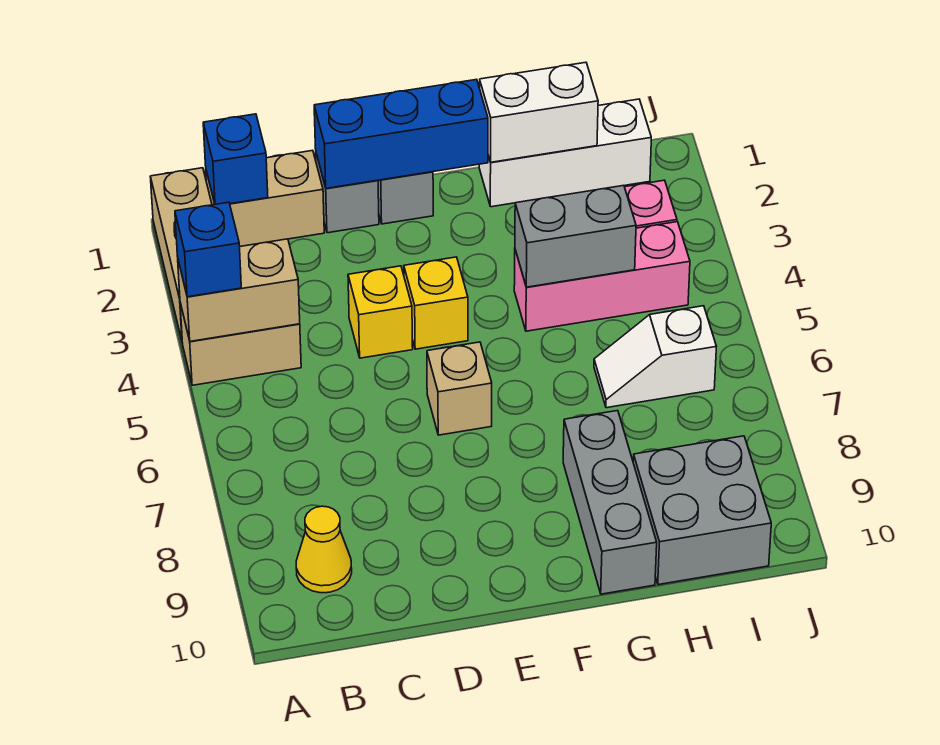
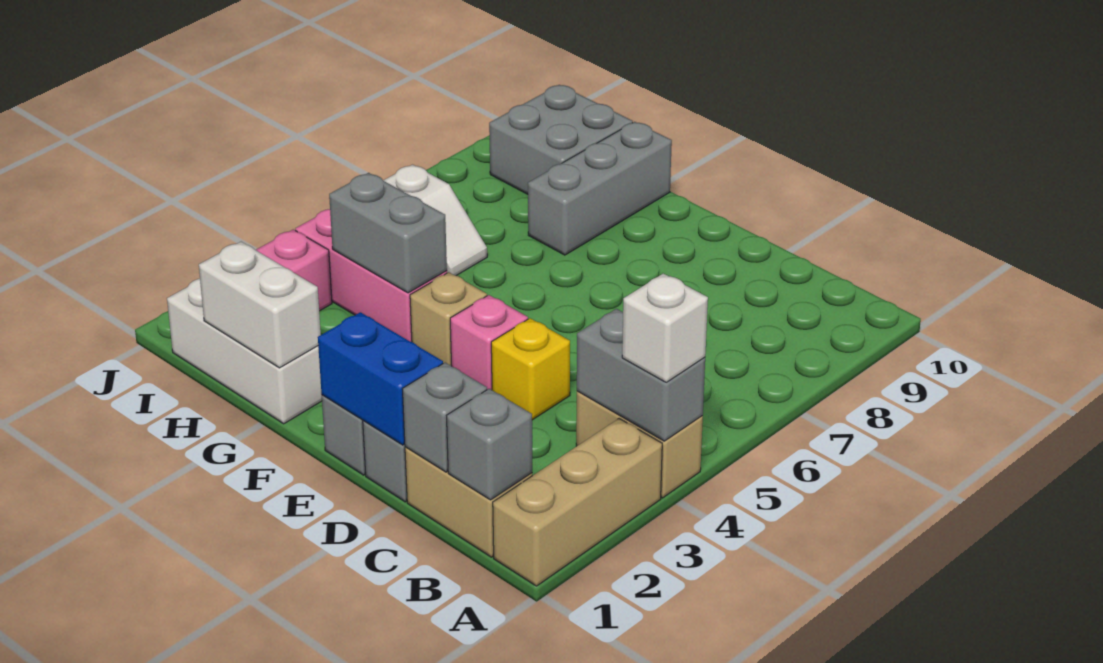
tan brick A4:B4 level 2 -> grey brick A4:B4 level 2
blue brick A4 level 3 -> white brick A4 level 3
blue brick B1 level 2 -> grey brick B1 level 2
yellow cone B9 level 1 -> none
none -> grey brick C1 level 2
blue brick D1:F1 level 2 -> blue brick D1:E1 level 2
yellow brick E4 level 1 -> pink brick E4 level 1
tan brick E6 level 1 -> tan brick F4 level 1

